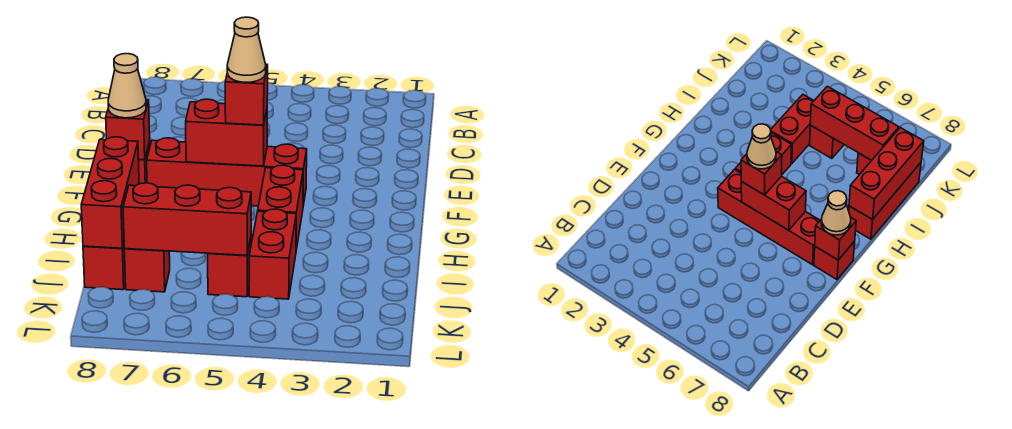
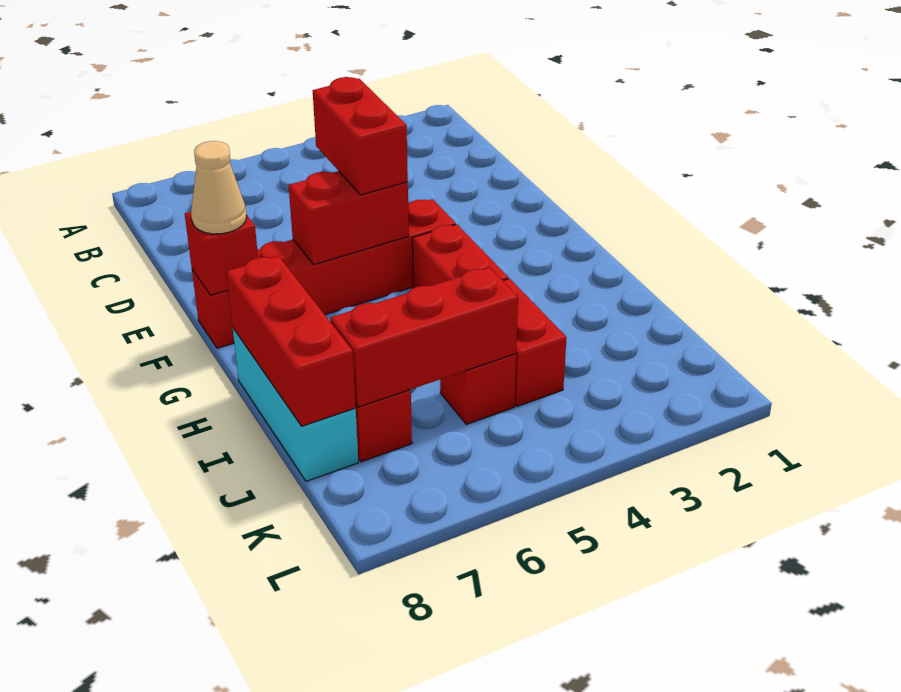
red brick F5 level 3 -> red brick E5:F5 level 3
tan cone F5 level 4 -> none
red brick H8:J8 level 1 -> cyan brick H8:J8 level 1

